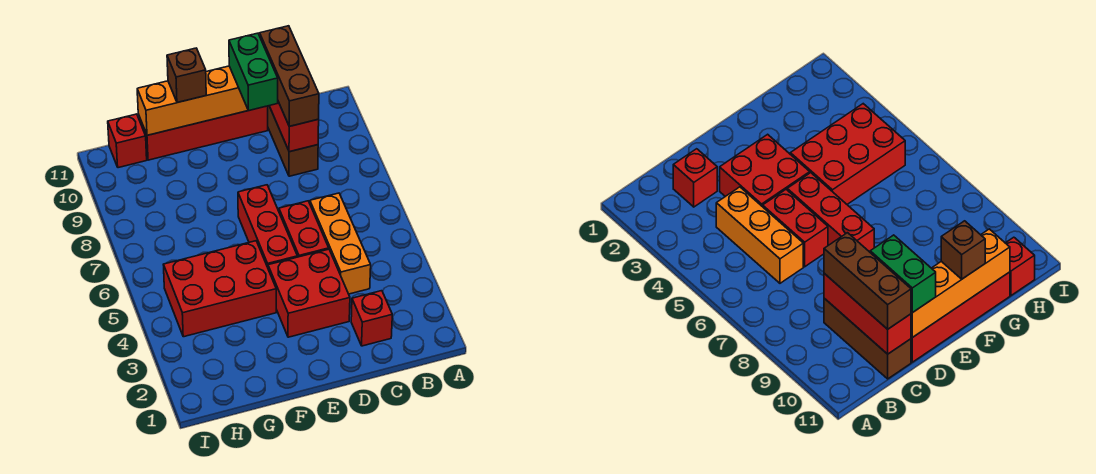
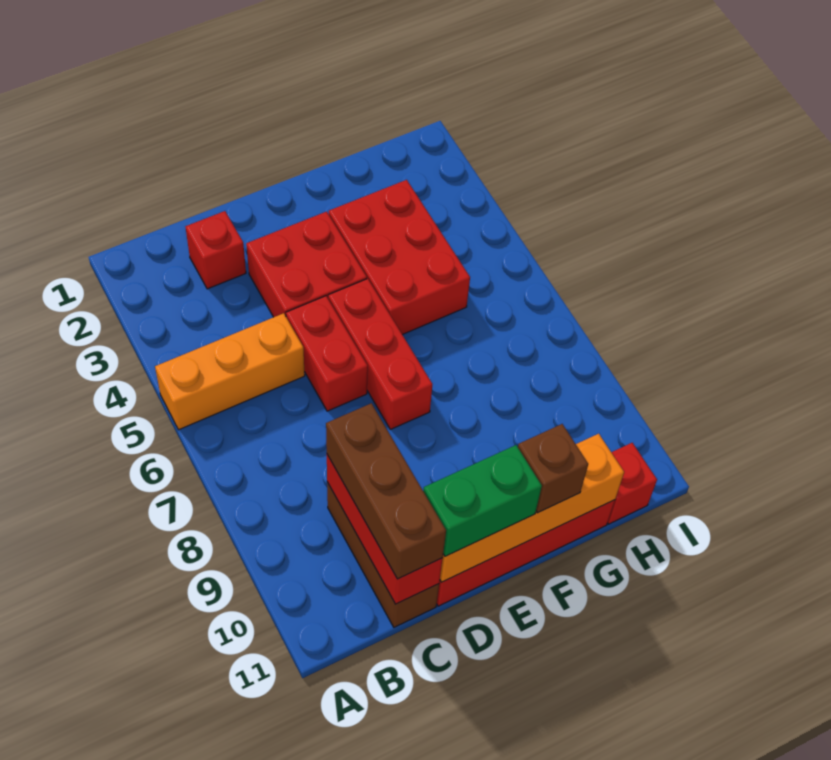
orange brick C4:C6 level 1 -> orange brick A5:C5 level 1
green brick D10:D11 level 3 -> green brick D11:E11 level 3
red brick F4:H5 level 1 -> red brick F3:G5 level 1

